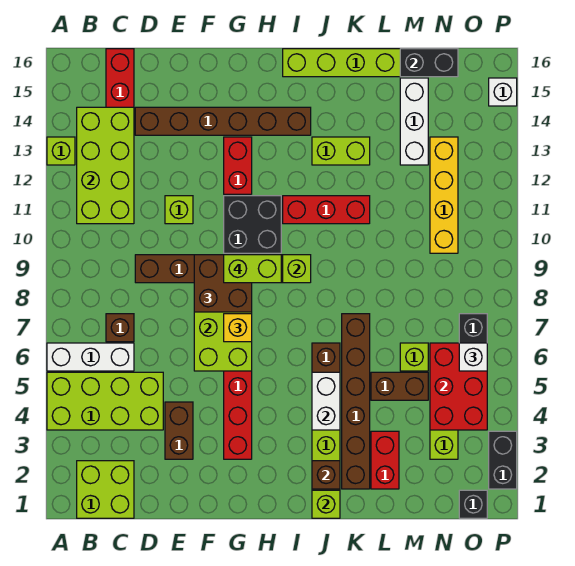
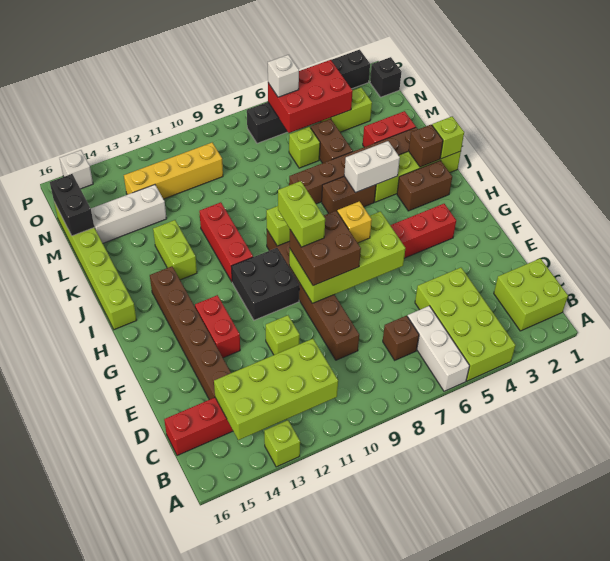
brown brick E3:E4 level 1 -> brown brick I2:I3 level 1
red brick G12:G13 level 1 -> red brick F13:G13 level 1

